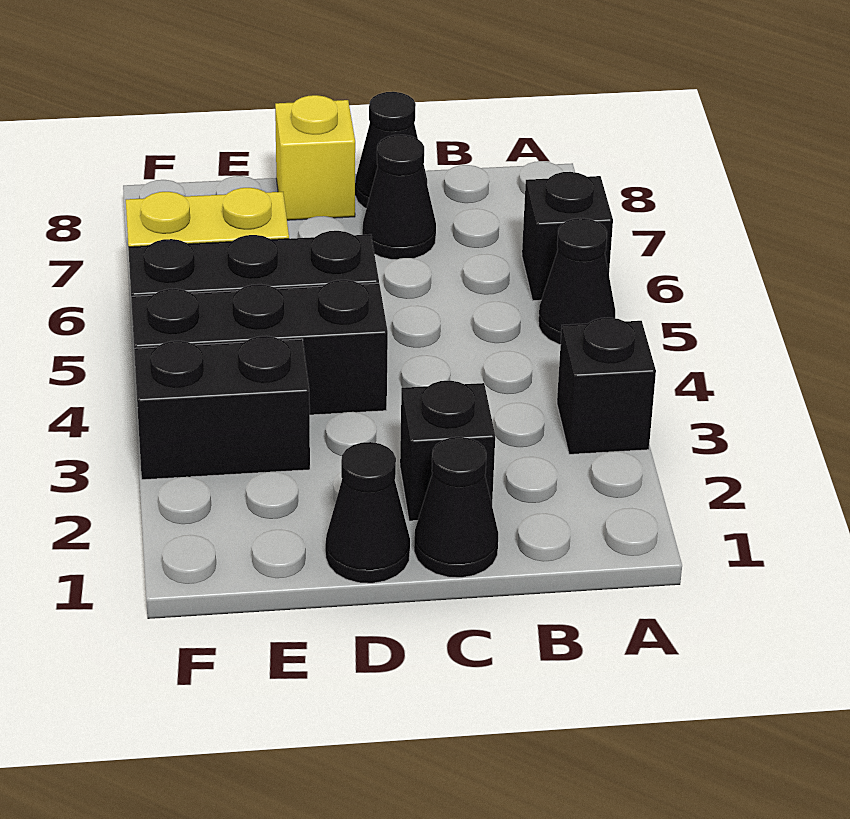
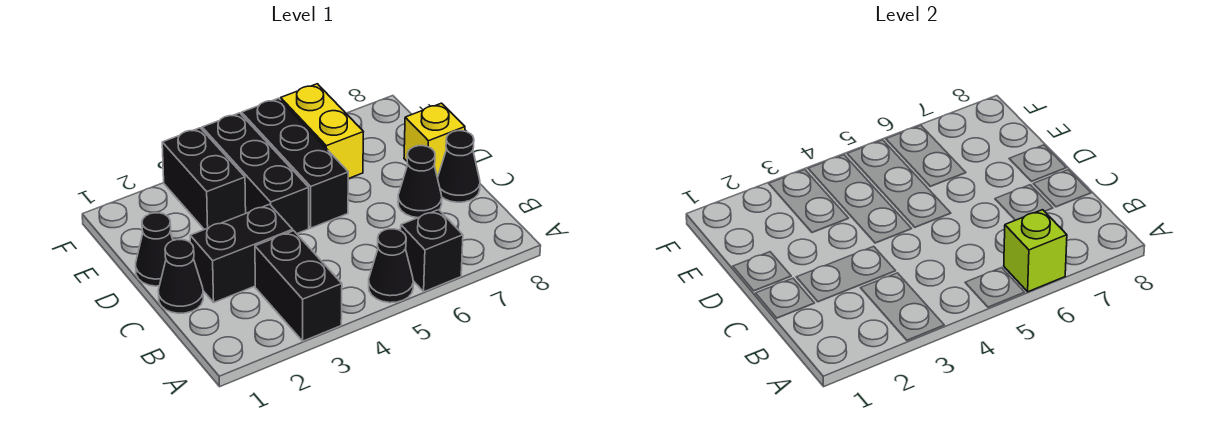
black brick A3 level 1 -> black brick A3:B3 level 1
none -> lime brick A6 level 2
black brick C2 level 1 -> black brick C2:C3 level 1

